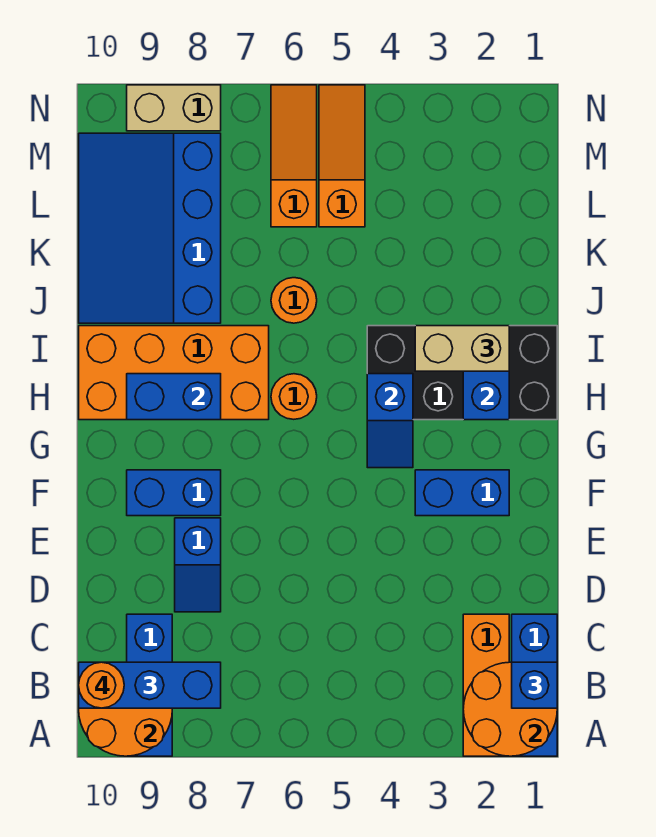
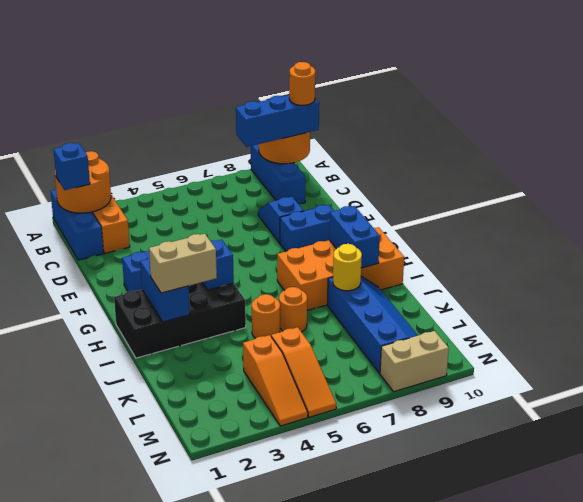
orange round brick H6 level 1 -> orange round brick J5 level 1
blue brick H8:H9 level 2 -> blue brick H9:I9 level 2
blue slope J8:M10 level 1 top 8 -> blue slope J8:M9 level 1 top 8
none -> yellow round brick J8 level 2
orange slope L6:N6 level 1 top L -> orange slope L4:N4 level 1 top L

